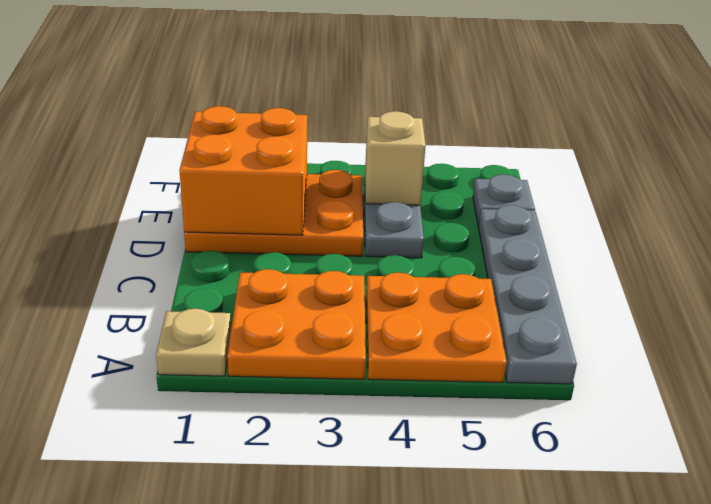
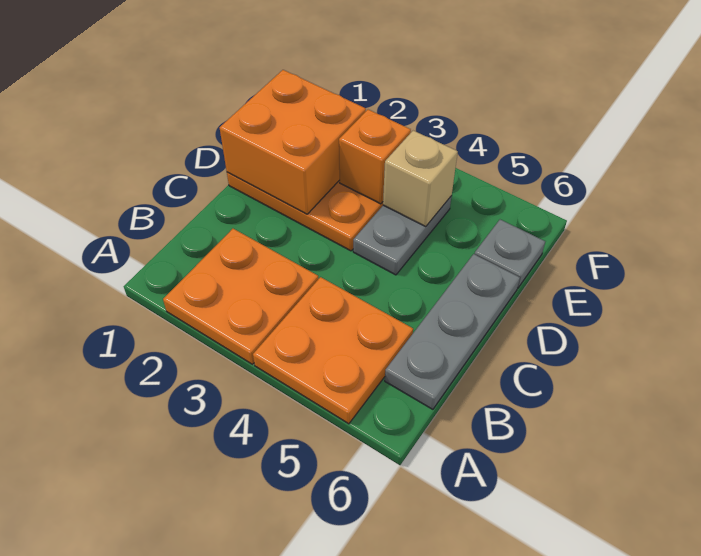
tan plate A1 level 1 -> none
grey plate A6:D6 level 1 -> grey plate B6:D6 level 1
none -> orange brick E3 level 2

